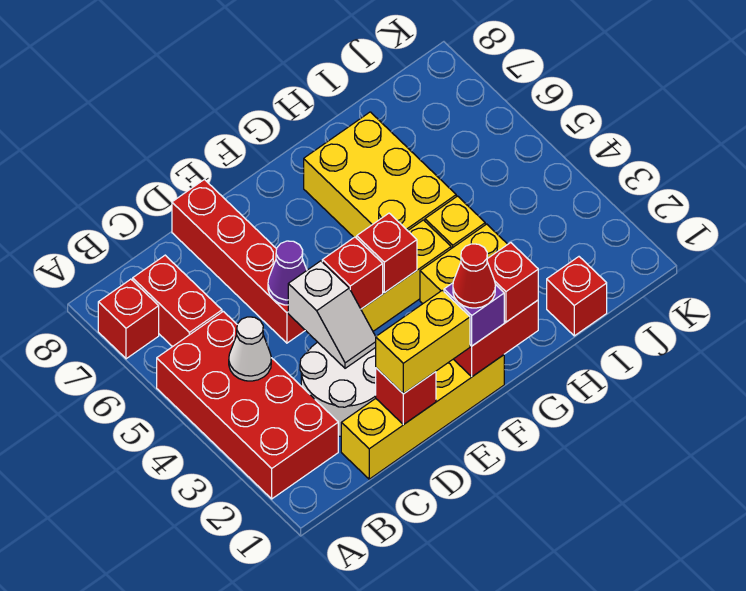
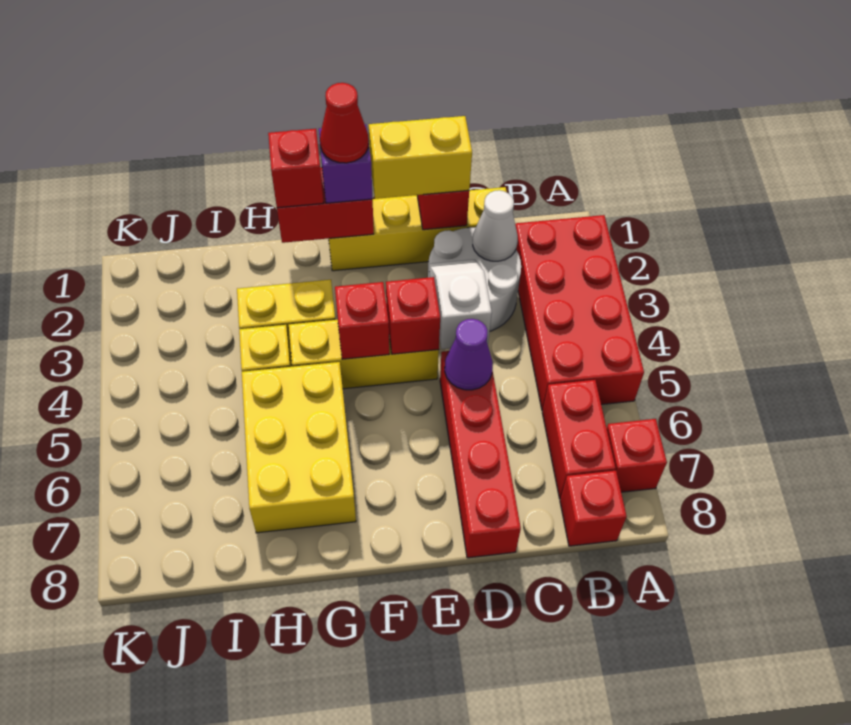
white cone B4 level 2 -> white cone C2 level 2
red brick I1 level 1 -> red brick B8 level 1

